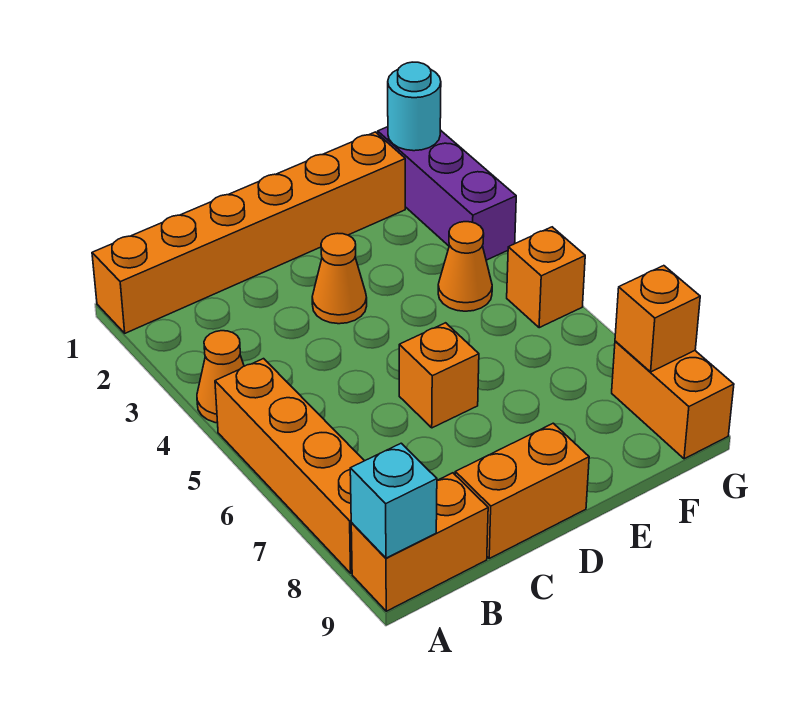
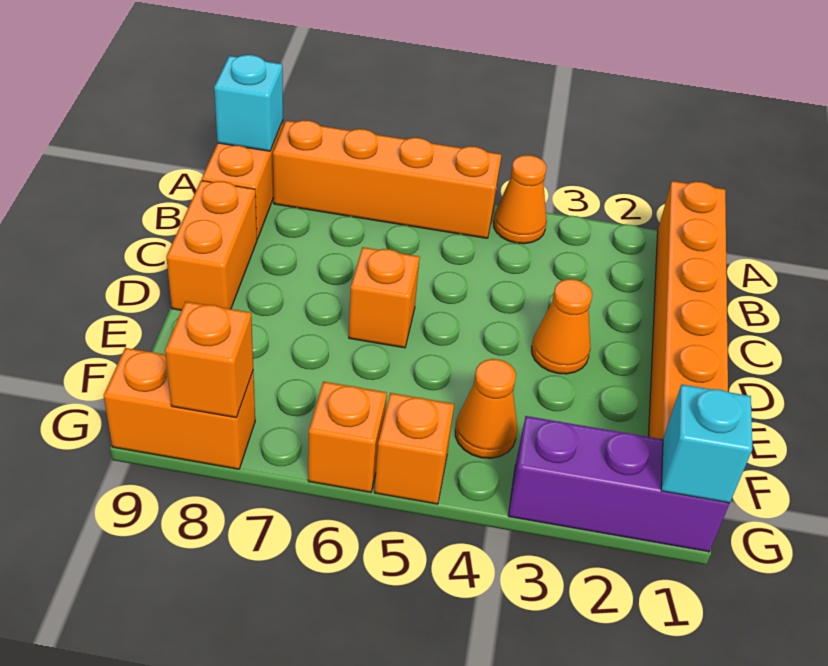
cyan round brick G1 level 2 -> cyan brick G1 level 2
none -> orange brick G6 level 1

